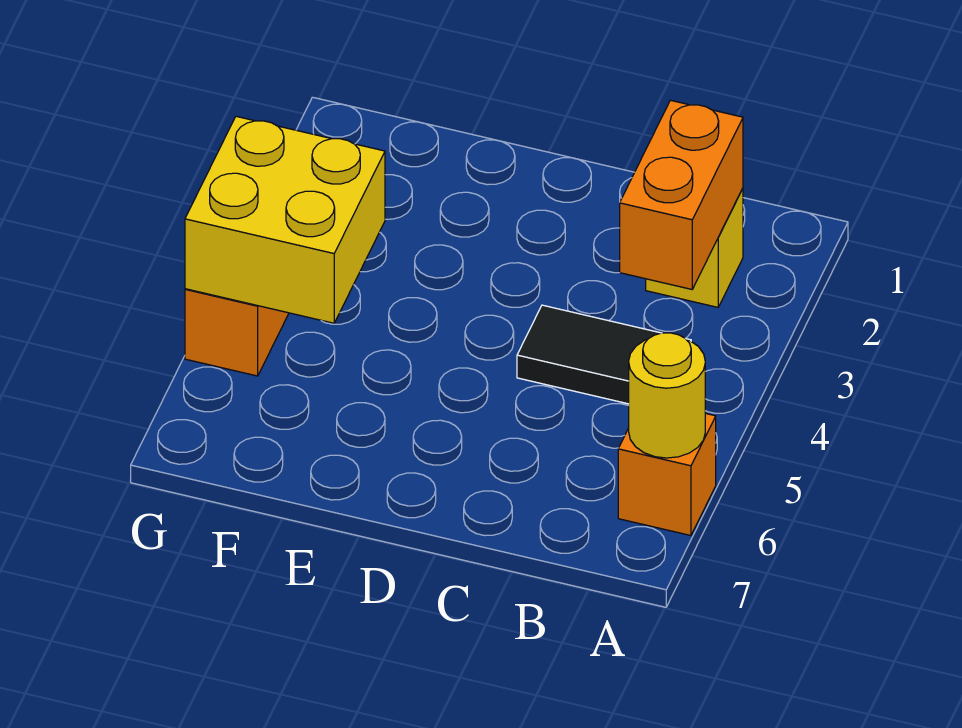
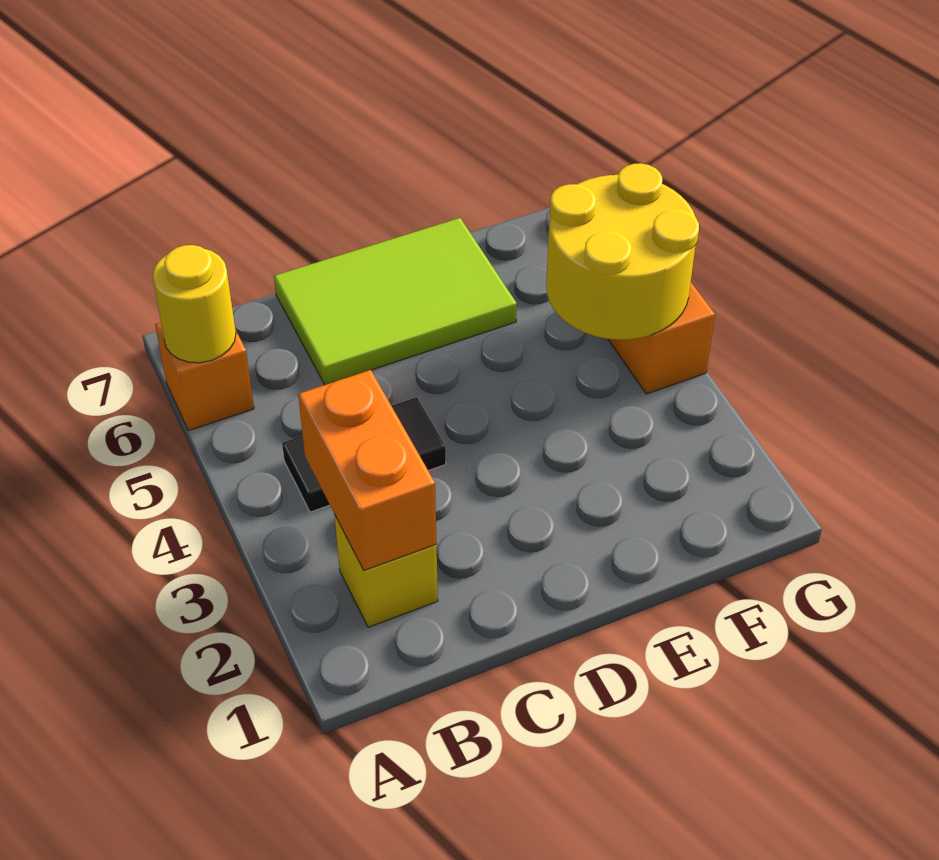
none -> lime tile C6:E7 level 1
yellow brick F4:G5 level 2 -> yellow round brick F4:G5 level 2

